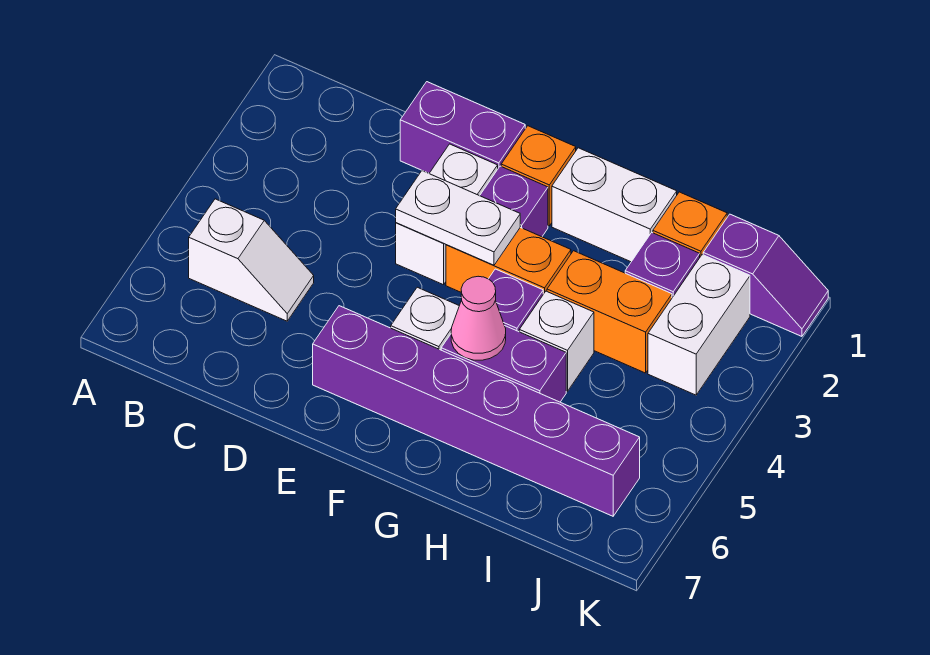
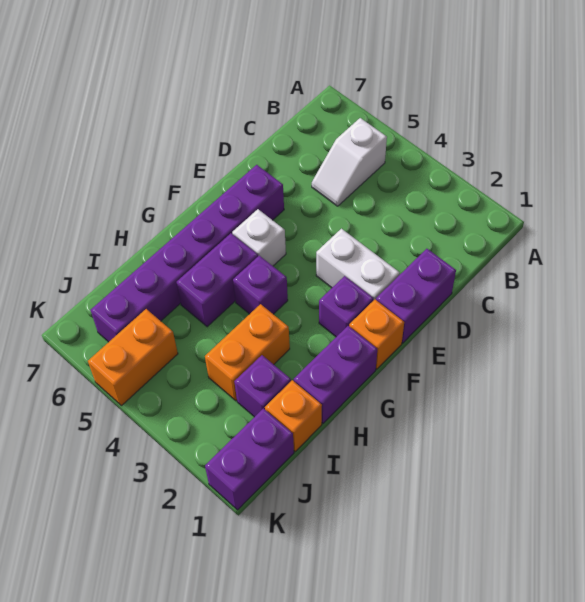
white plate E3:F3 level 2 -> none
orange brick F3:G3 level 1 -> orange brick J5:K5 level 1
white brick G1:H1 level 1 -> purple brick G1:H1 level 1
pink cone G5 level 2 -> none
white brick H4 level 1 -> none
purple slope J1:K1 level 1 top J -> purple brick J1:K1 level 1
white brick J2:J3 level 1 -> none

